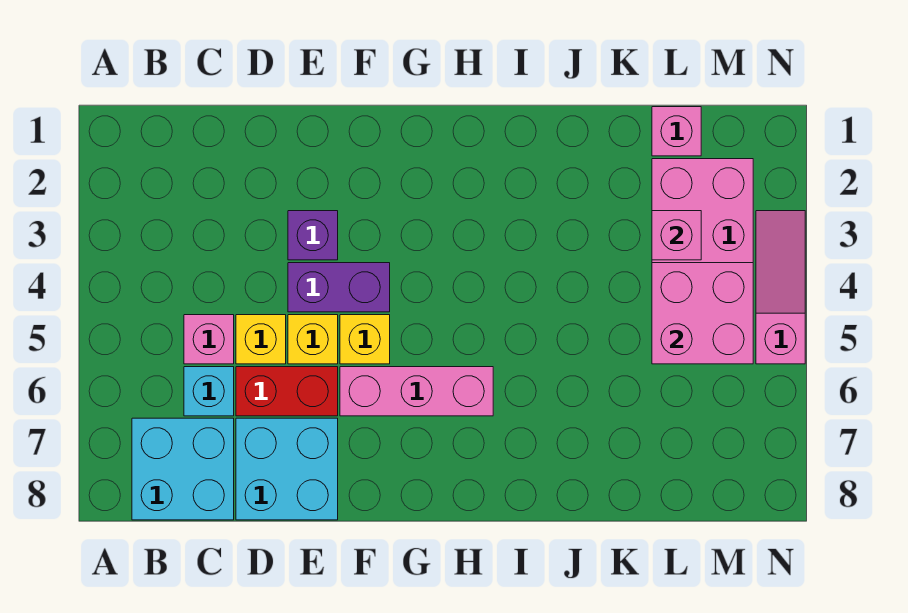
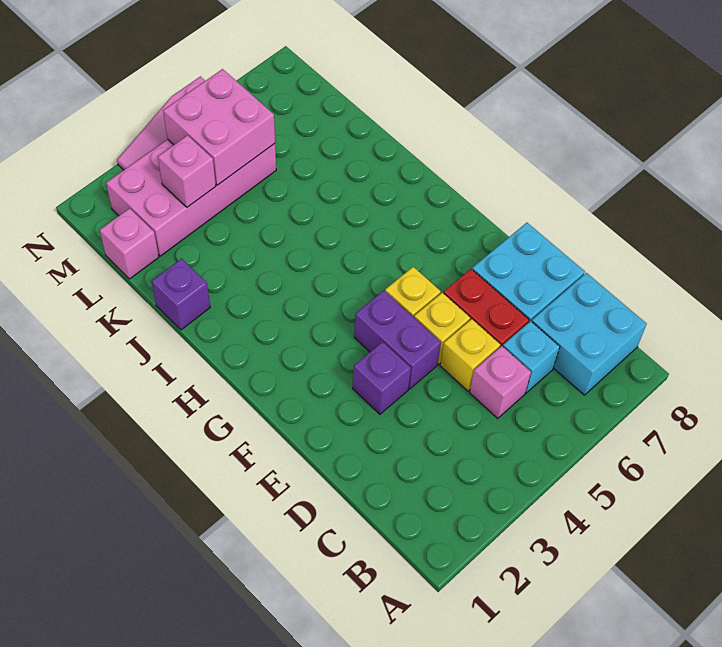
pink brick F6:H6 level 1 -> none
none -> purple brick J1 level 1

